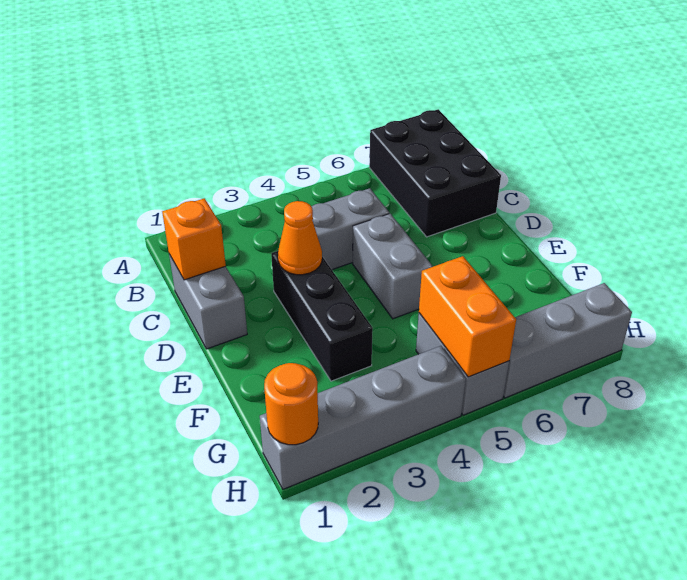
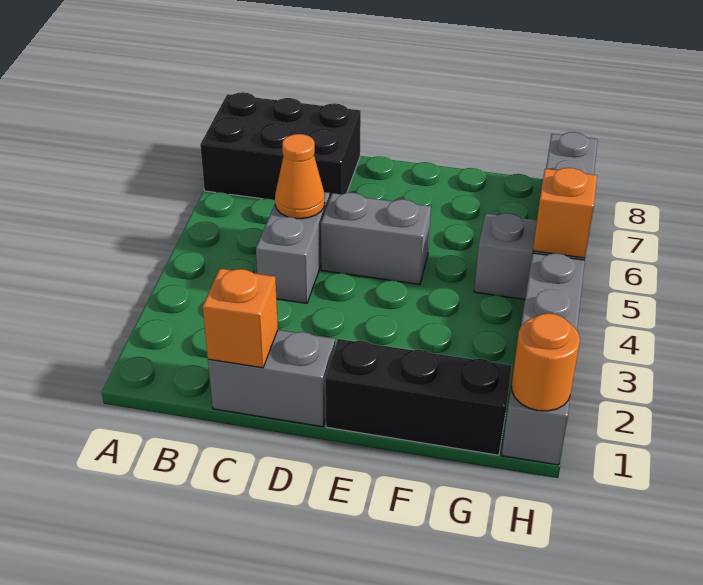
black brick D3:F3 level 1 -> black brick E1:G1 level 1
orange cone D3 level 2 -> orange cone C5 level 2
orange brick G5:H5 level 2 -> orange brick H5 level 2

